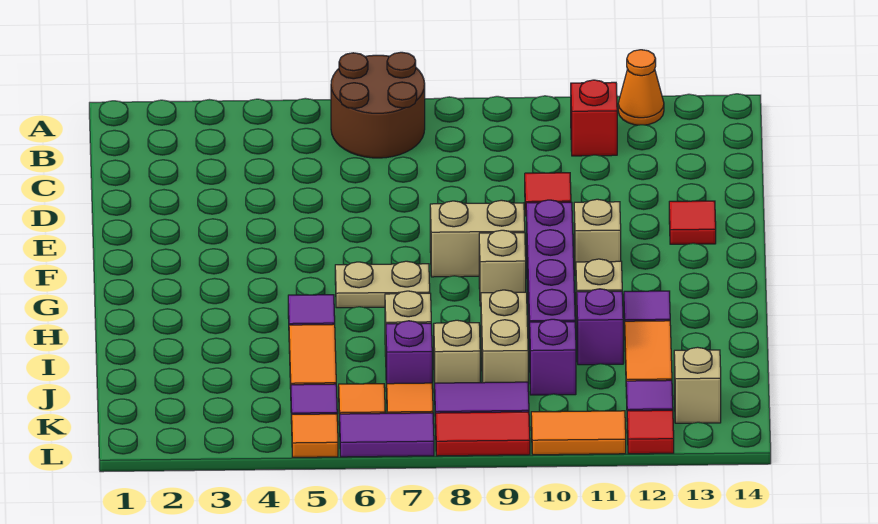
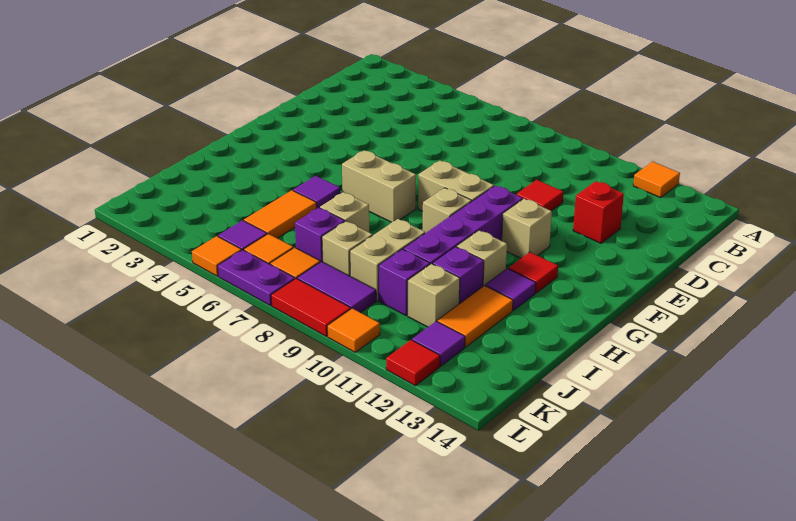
brown round brick A6:B7 level 1 -> none
orange cone A12 level 1 -> orange tile A12 level 1
red brick B11 level 1 -> red brick D12 level 1
red tile E13 level 1 -> red tile G12 level 1
tan plate G6:G7 level 1 -> tan brick G6:G7 level 1
tan brick K13 level 1 -> tan brick J11 level 1
purple tile L6:L7 level 1 -> purple plate L6:L7 level 1
orange tile L10:L11 level 1 -> orange tile L10 level 1

